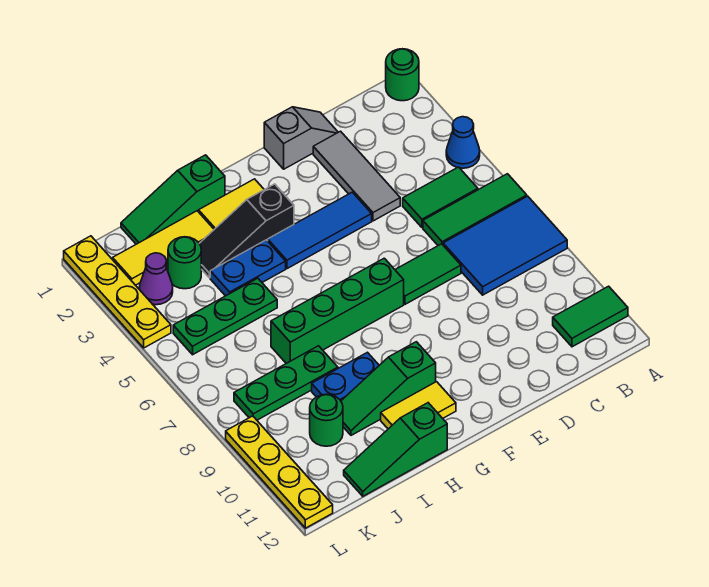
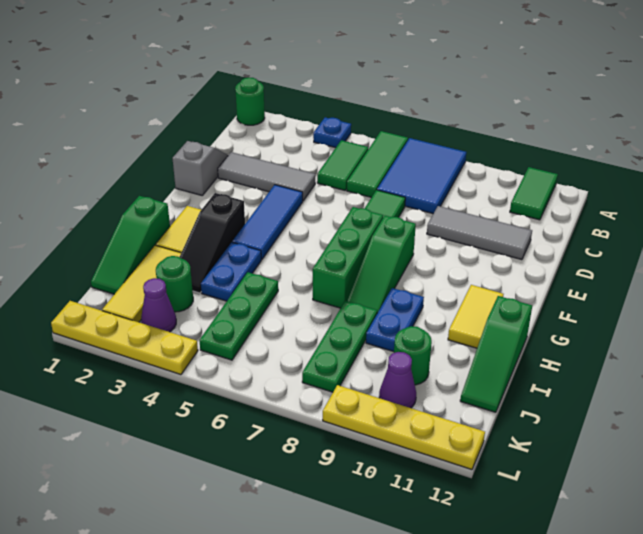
blue cone A4 level 1 -> blue plate A4 level 1
none -> grey tile D9:D11 level 1
green brick F7:I7 level 1 -> green brick F7:H7 level 1
green slope G10:I10 level 1 top G -> green slope F8:H8 level 1 top F
none -> purple cone K10 level 1

